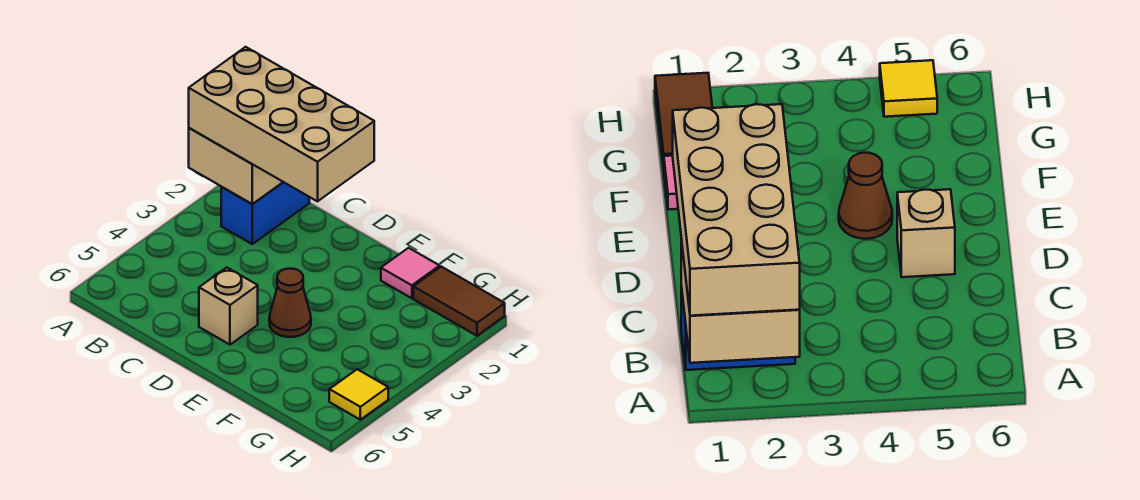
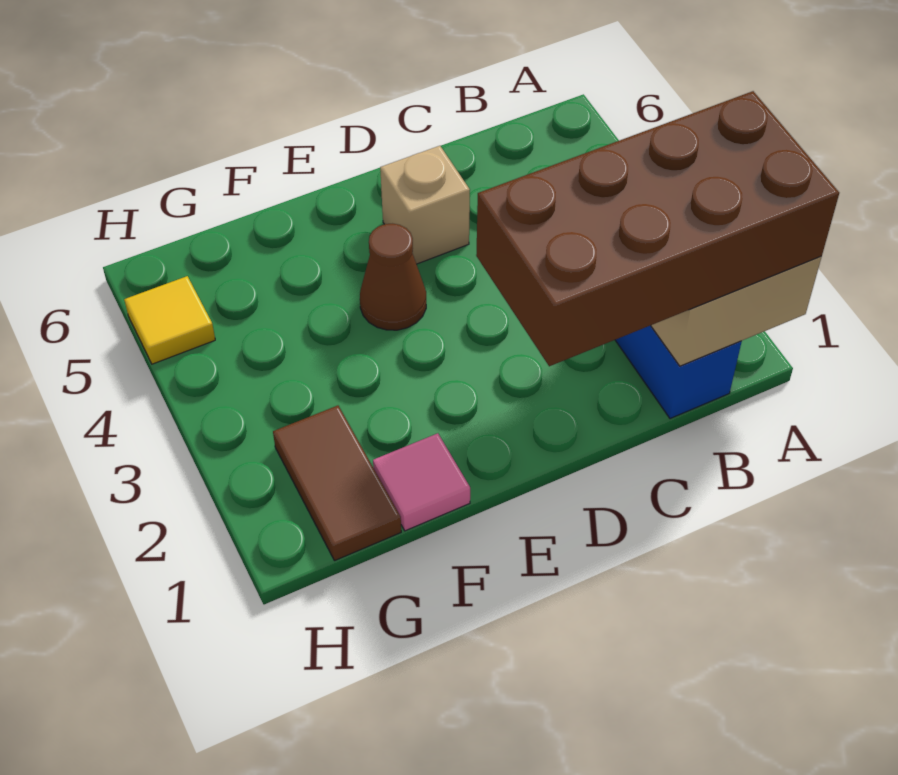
tan brick A1:D2 level 3 -> brown brick A1:D2 level 3
brown tile G1:H1 level 1 -> brown tile G1:G2 level 1

